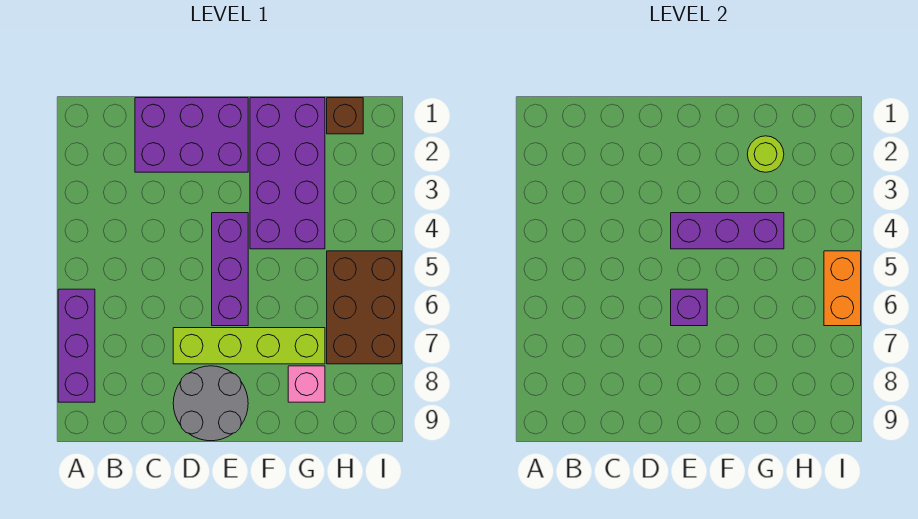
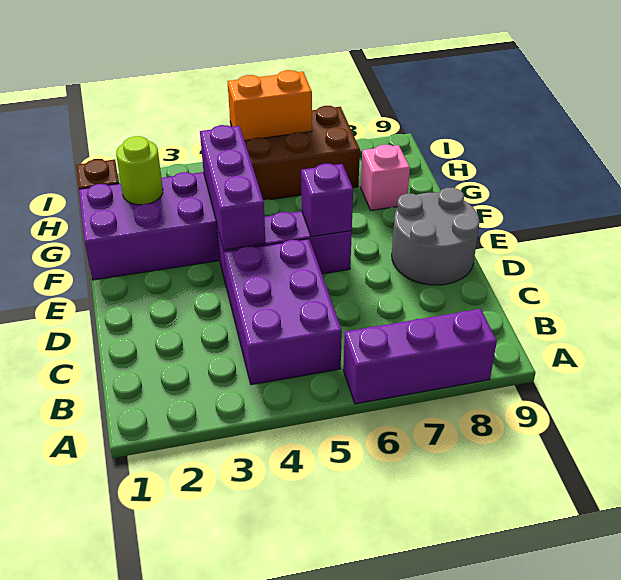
purple brick C1:E2 level 1 -> purple brick B4:D5 level 1
lime brick D7:G7 level 1 -> none

